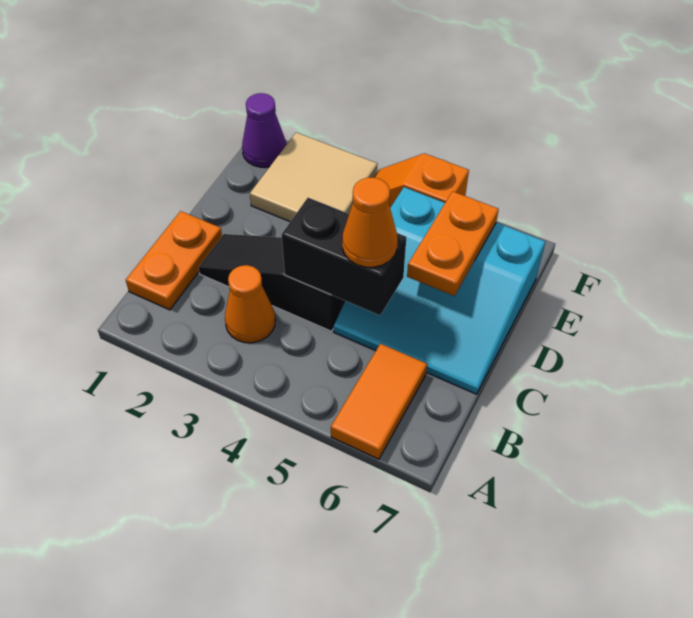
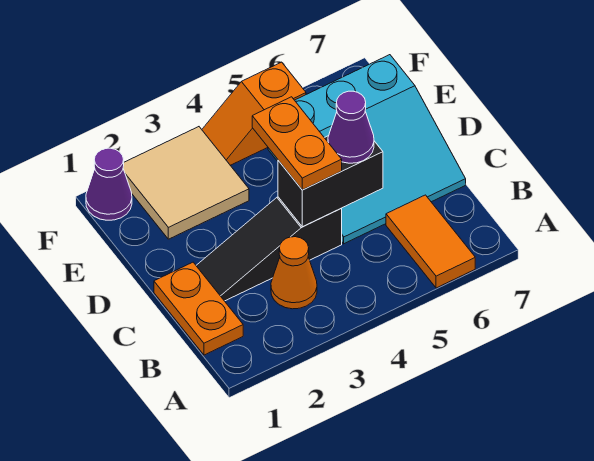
orange cone C5 level 3 -> purple cone C5 level 3
orange plate D6:E6 level 2 -> orange plate C4:D4 level 3

